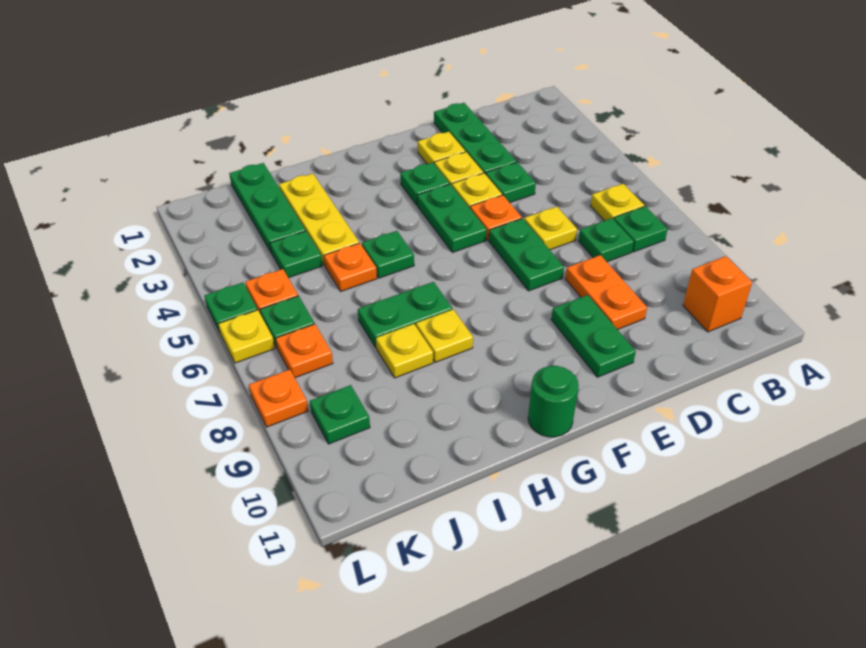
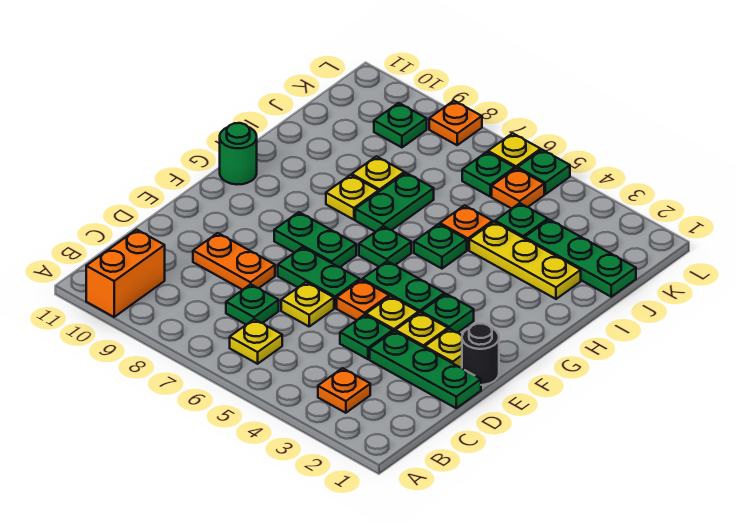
green plate B7 level 1 -> green plate G6 level 1
orange brick B10 level 1 -> orange brick A10:B10 level 1
none -> black round brick E1 level 1
green plate E9:E10 level 1 -> green plate F7:F8 level 1
orange plate K7 level 1 -> orange plate B3 level 1

